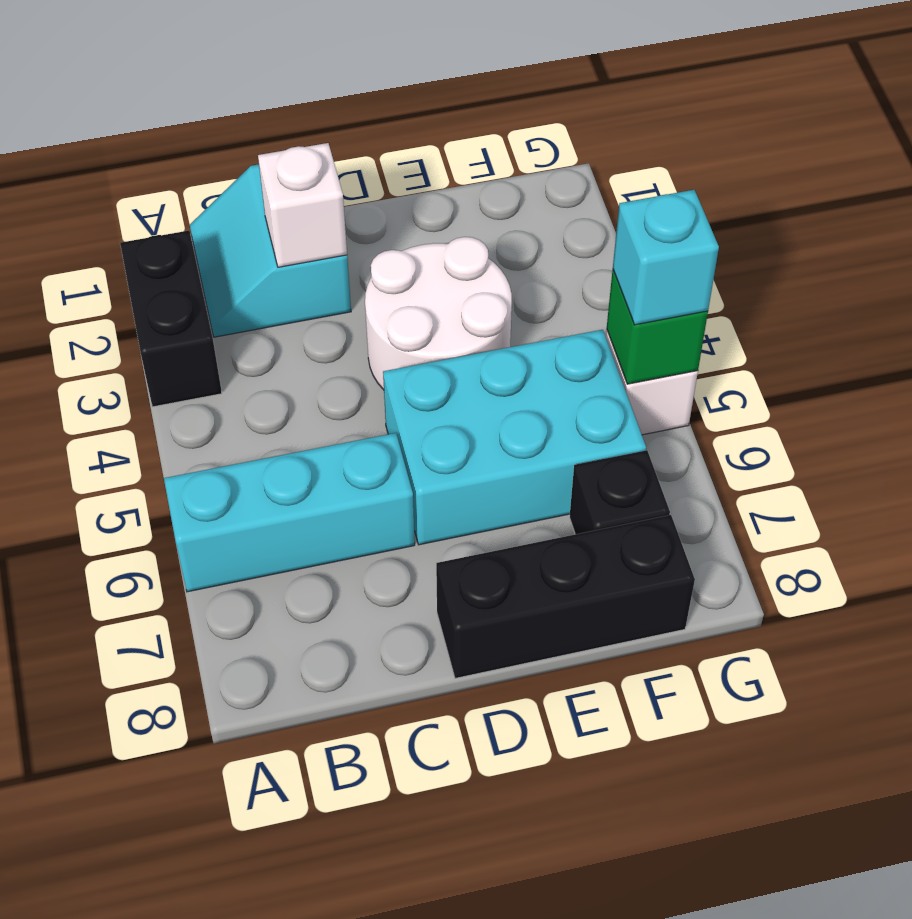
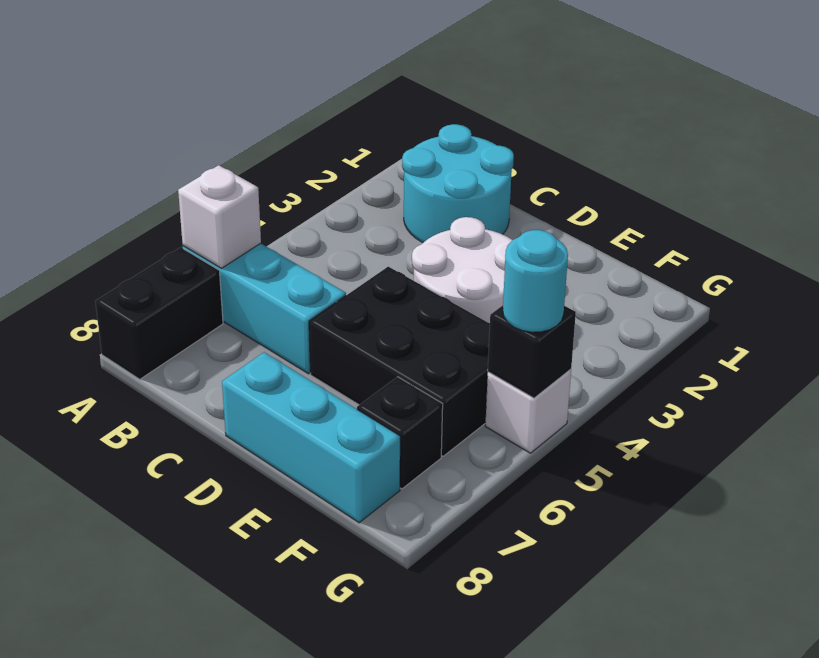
black brick A2:A3 level 1 -> black brick A7:A8 level 1
cyan slope B1:C2 level 1 top C -> cyan round brick B1:C2 level 1
white brick C2 level 2 -> white brick A6 level 2
cyan brick D5:F6 level 1 -> black brick D5:F6 level 1
black brick D8:F8 level 1 -> cyan brick D8:F8 level 1
green brick G5 level 2 -> black brick G5 level 2
cyan brick G5 level 3 -> cyan round brick G5 level 3

